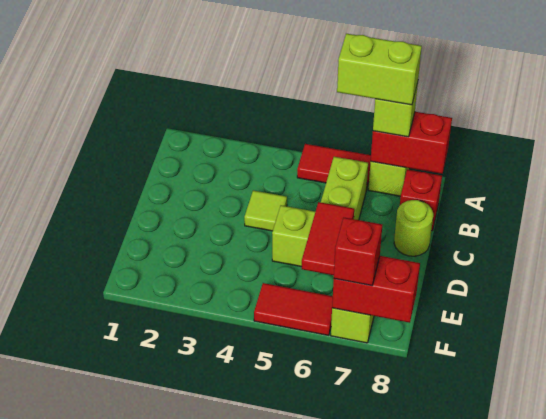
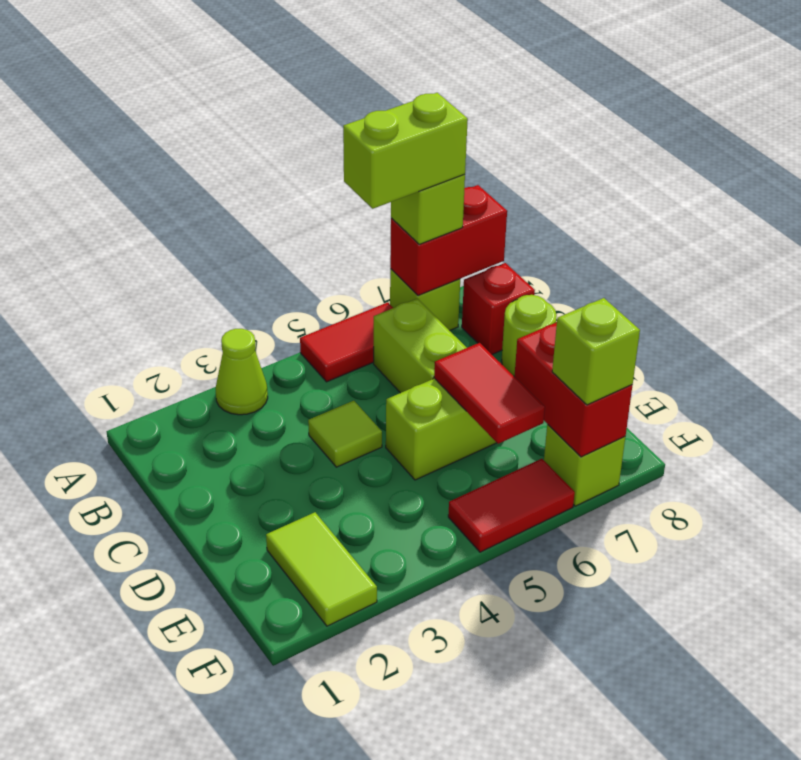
none -> lime cone A3 level 1
none -> lime tile E2:F2 level 1
red brick F7:F8 level 2 -> red brick E7:F7 level 2
red brick F7 level 3 -> lime brick F7 level 3

